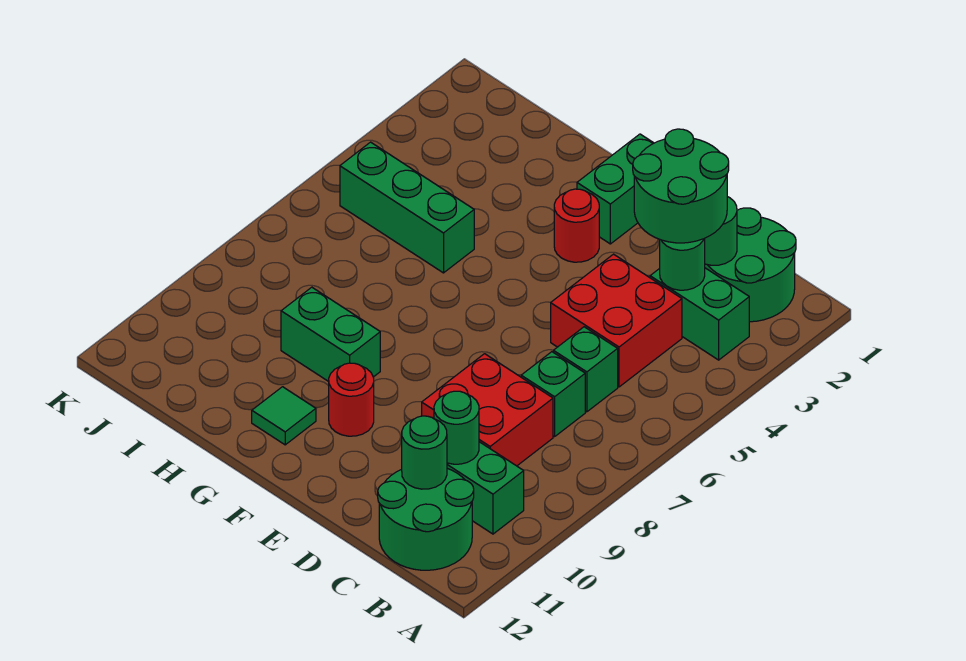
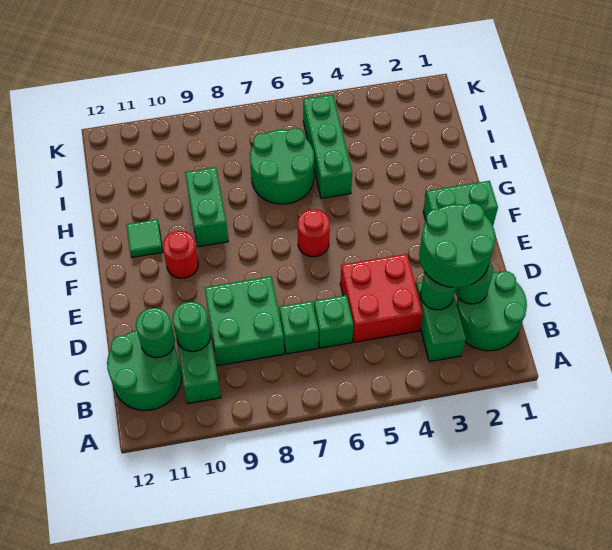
red brick C8:D9 level 1 -> green brick C8:D9 level 1
red round brick F3 level 1 -> red round brick F6 level 1
none -> green round brick H6:I7 level 1

